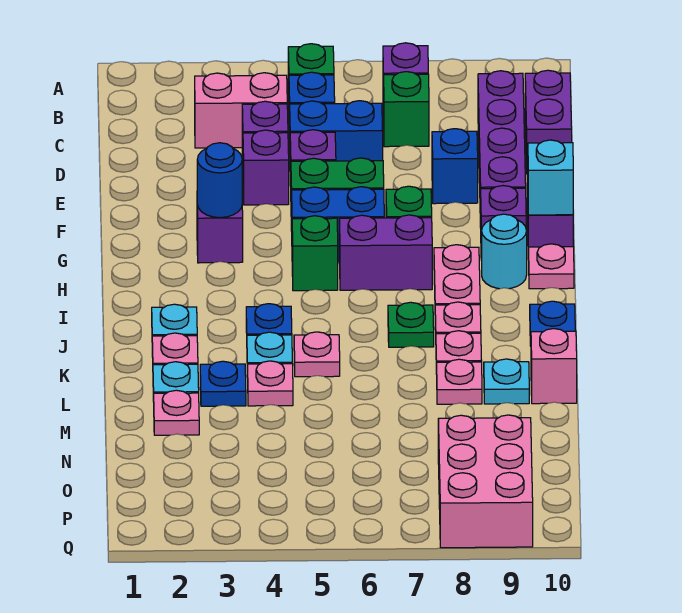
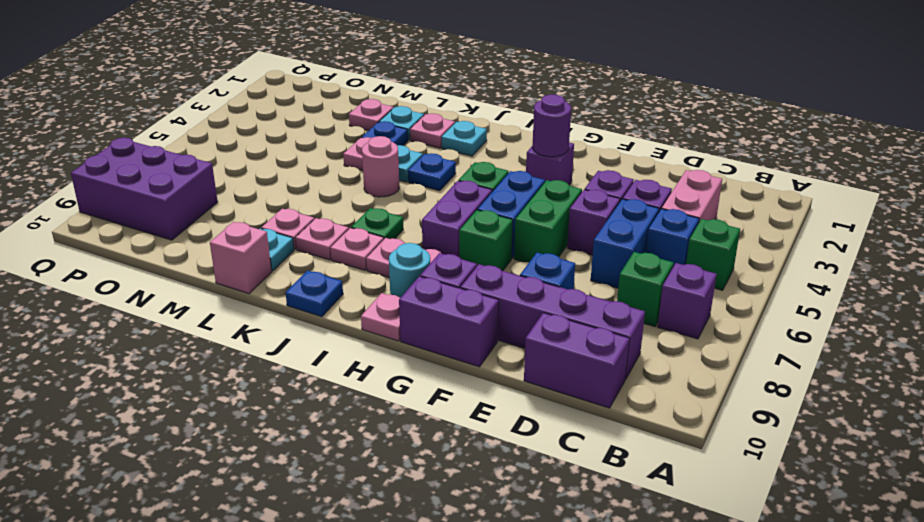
blue round brick G3 level 2 -> purple round brick G3 level 2
cyan brick G10 level 2 -> none
pink plate K5 level 1 -> pink round brick K5 level 1
pink brick O8:Q9 level 1 -> purple brick O8:Q9 level 1

